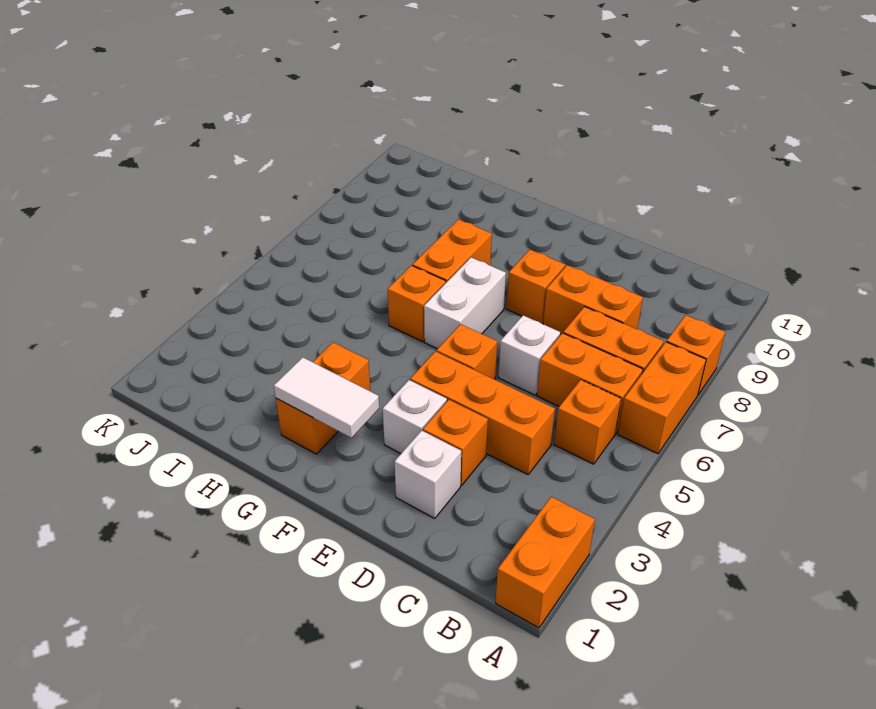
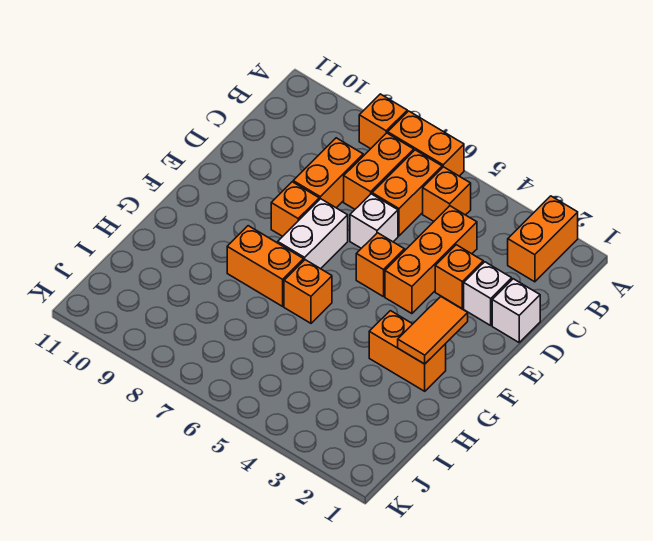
orange brick A1:A2 level 1 -> orange brick A2:B2 level 1
white brick E3 level 1 -> white brick D1 level 1
white tile F2:G2 level 2 -> orange tile F2:G2 level 2
white brick F6:F7 level 1 -> white brick E7:F7 level 1

